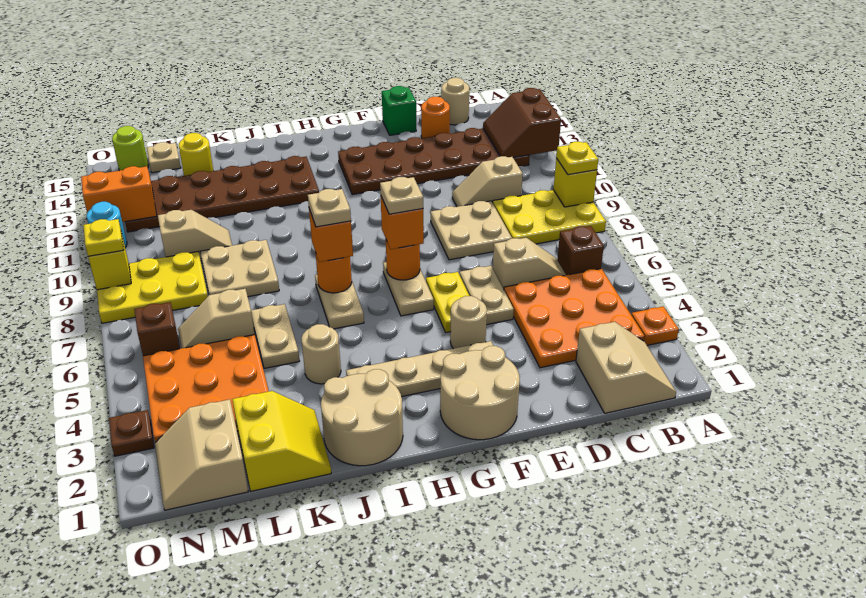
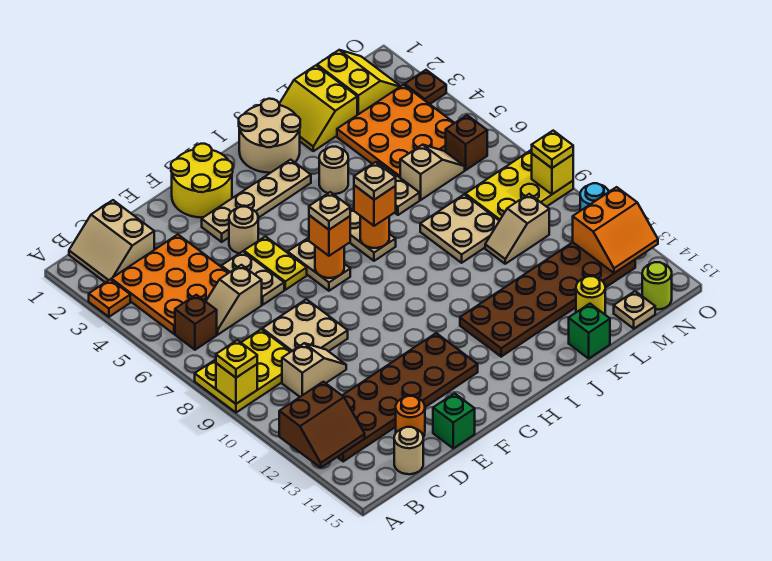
brown slope A12:B13 level 2 top A -> brown slope A12:B13 level 2 top 12
tan round brick F1:G2 level 1 -> yellow round brick F1:G2 level 1
none -> green brick K15 level 1
tan slope M1:N2 level 1 top M -> yellow slope M1:N2 level 1 top M

